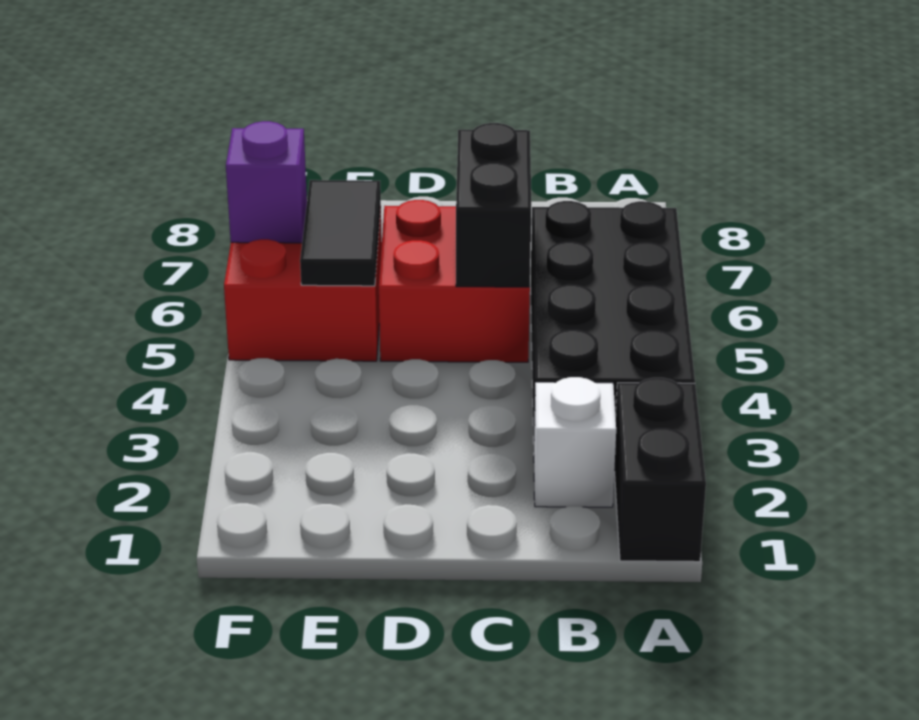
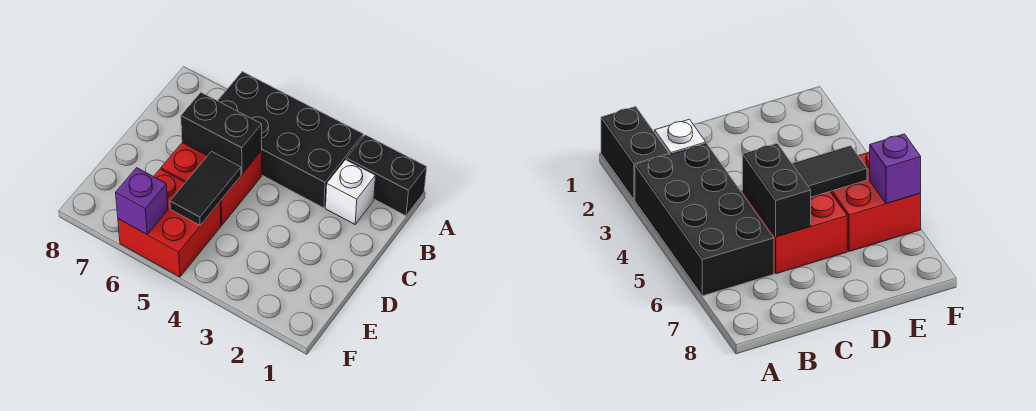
black tile E5:E6 level 2 -> black tile D5:E5 level 2

